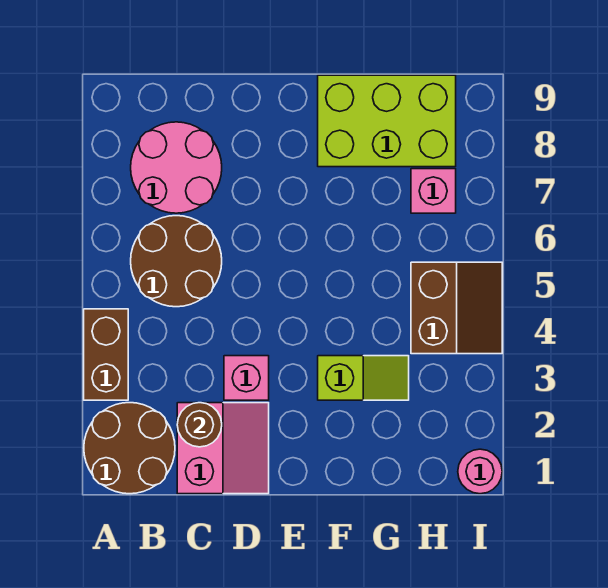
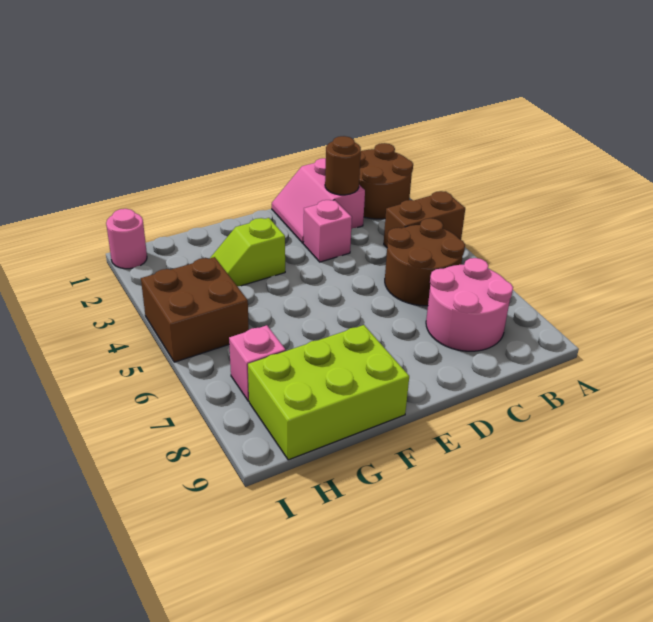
brown brick A3:A4 level 1 -> brown brick A4:B4 level 1
brown slope H4:I5 level 1 top H -> brown brick H4:I5 level 1

